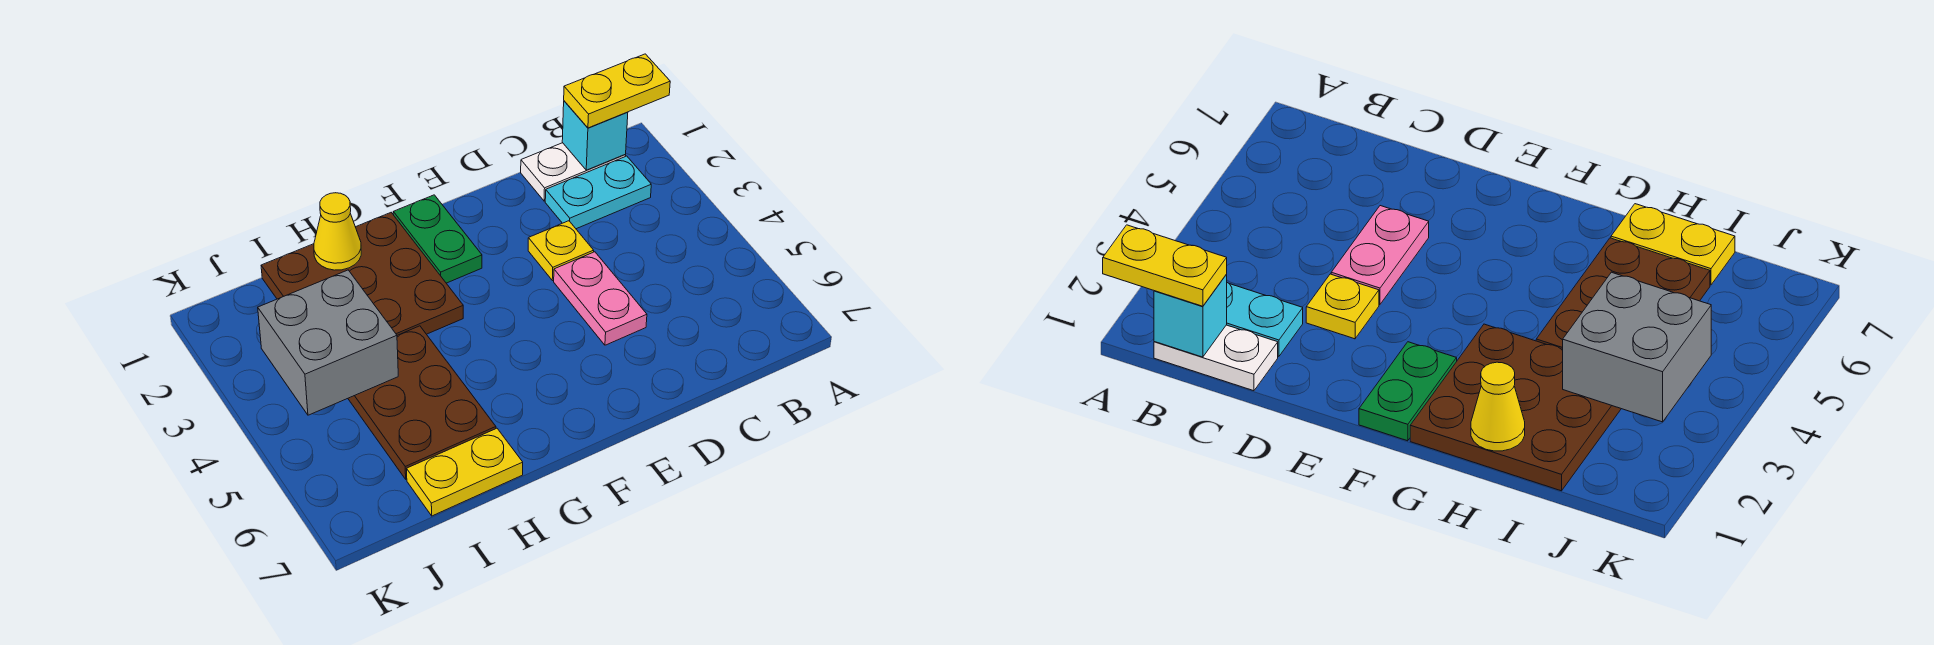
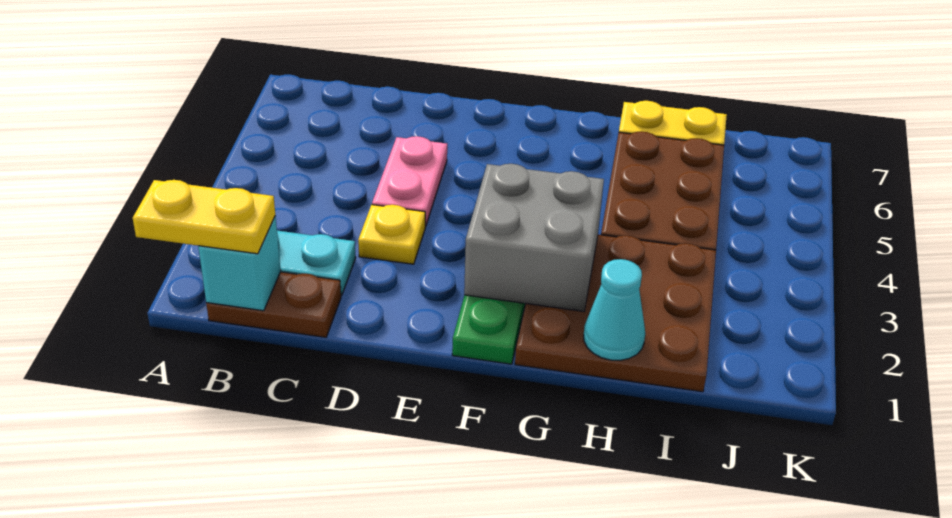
white plate B1:C1 level 1 -> brown plate B1:C1 level 1
yellow cone H1 level 2 -> cyan cone H1 level 2
grey brick I3:J4 level 2 -> grey brick F2:G3 level 2

